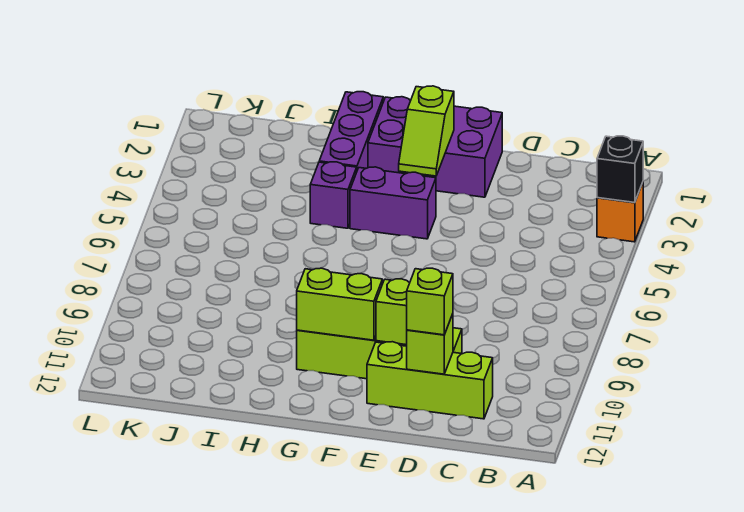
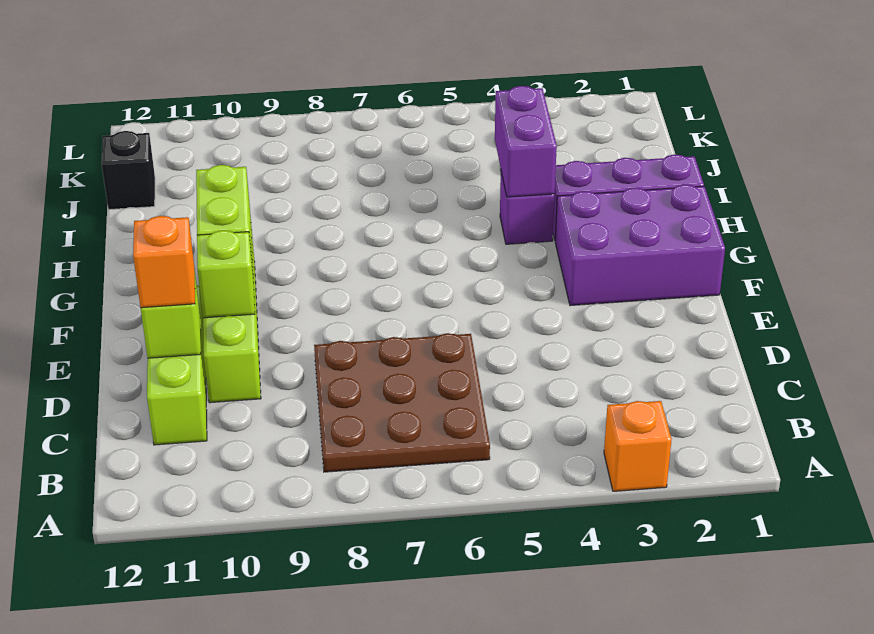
black brick A3 level 2 -> black brick J12 level 1
none -> brown plate B6:D8 level 1
lime brick D11 level 3 -> orange brick D11 level 3
purple brick E1:G2 level 1 -> purple brick F1:G3 level 1
lime slope F2:F3 level 2 top 2 -> none
purple brick F4:G4 level 1 -> purple brick H4:I4 level 2

